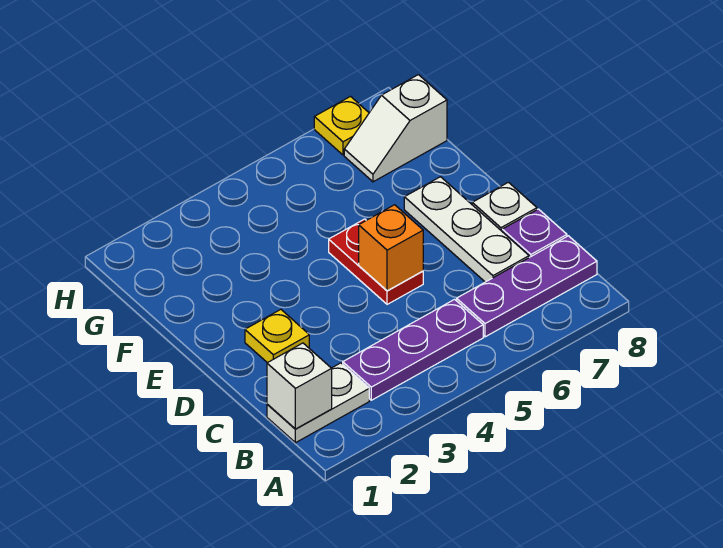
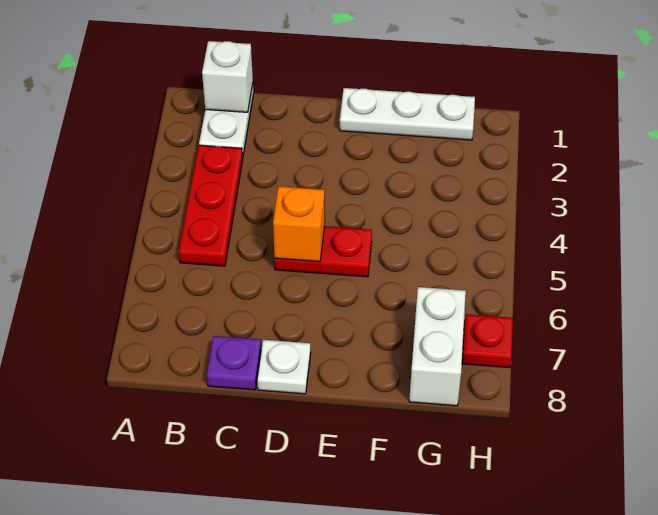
purple plate B3:B5 level 1 -> red plate B3:B5 level 1
purple plate B6:B8 level 1 -> none
white plate C7:E7 level 1 -> white plate E1:G1 level 1
yellow plate D2 level 1 -> none
white slope G7:G8 level 1 top 8 -> white brick G7:G8 level 1
yellow plate H7 level 1 -> red plate H7 level 1

